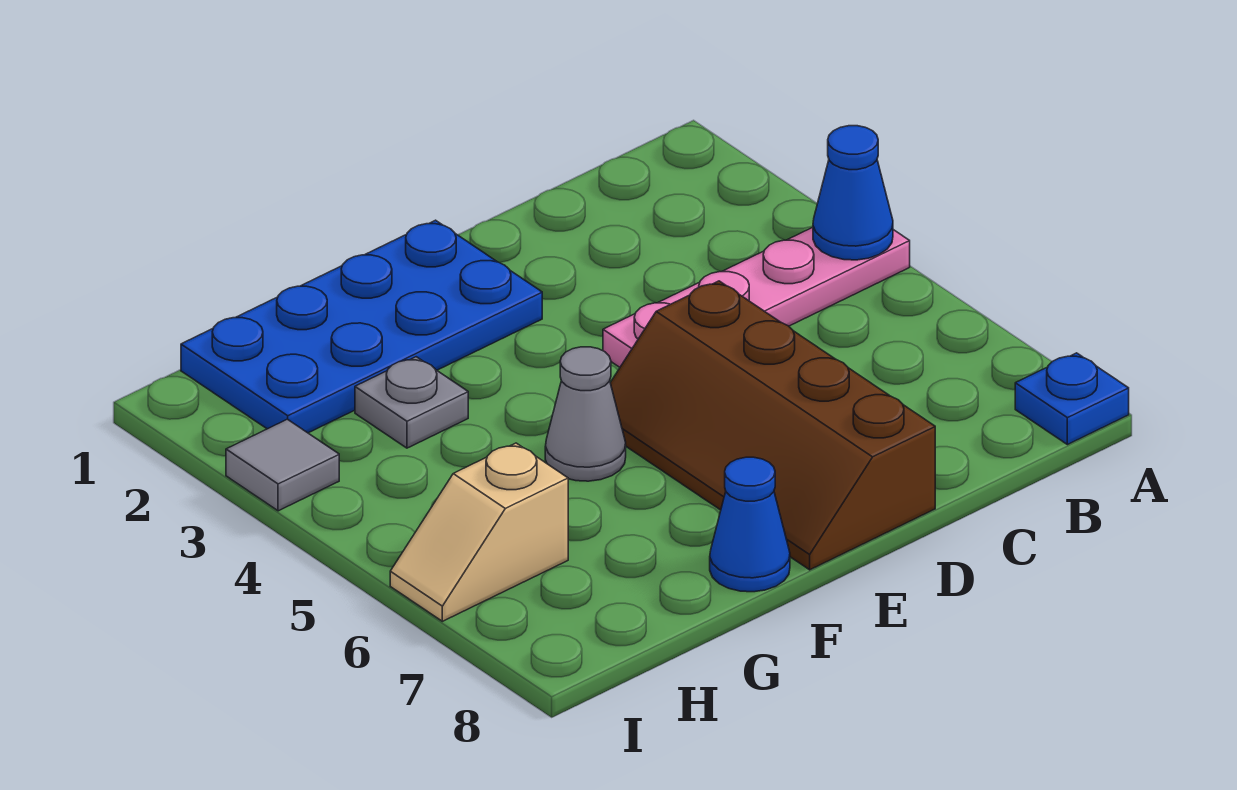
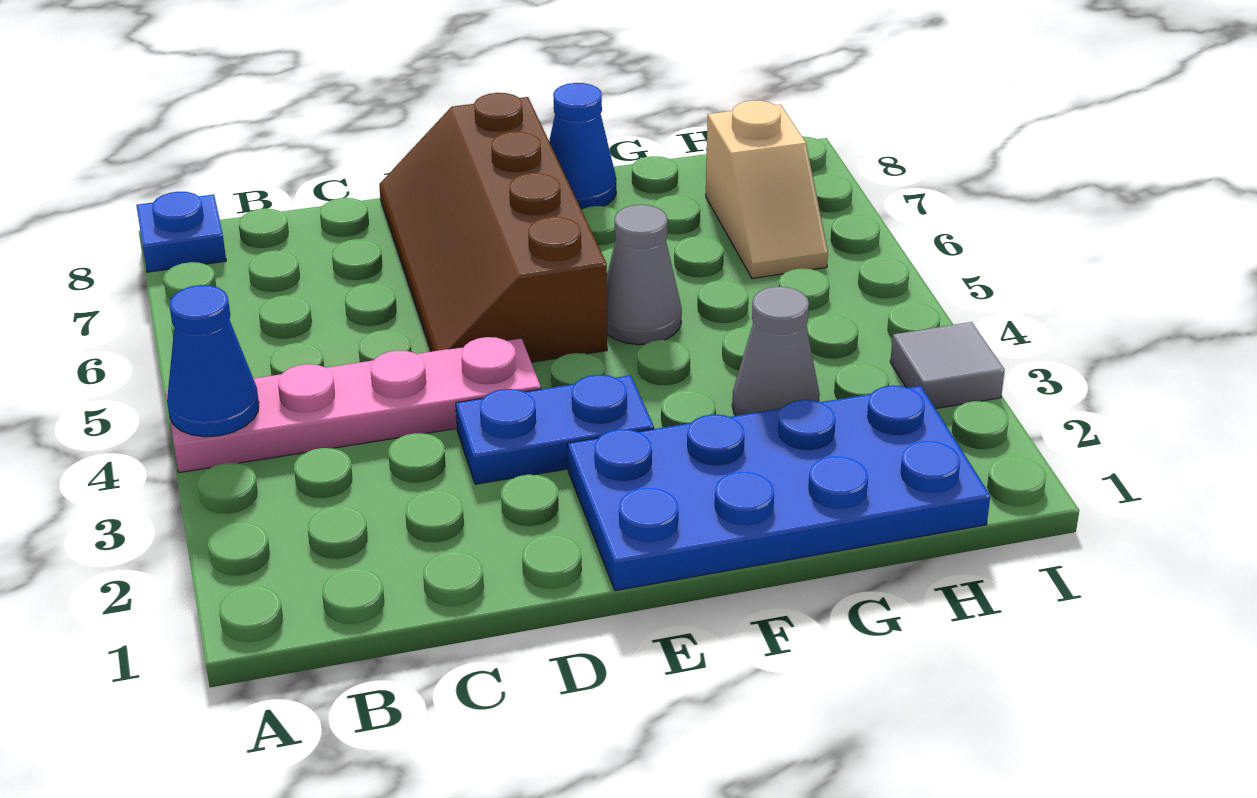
none -> blue plate D3:E3 level 1
brown slope D5:E8 level 1 top D -> brown slope D5:E8 level 1 top E
grey plate G3 level 1 -> grey cone G3 level 1
tan slope H6:I6 level 1 top H -> tan slope H6:H7 level 1 top 7

